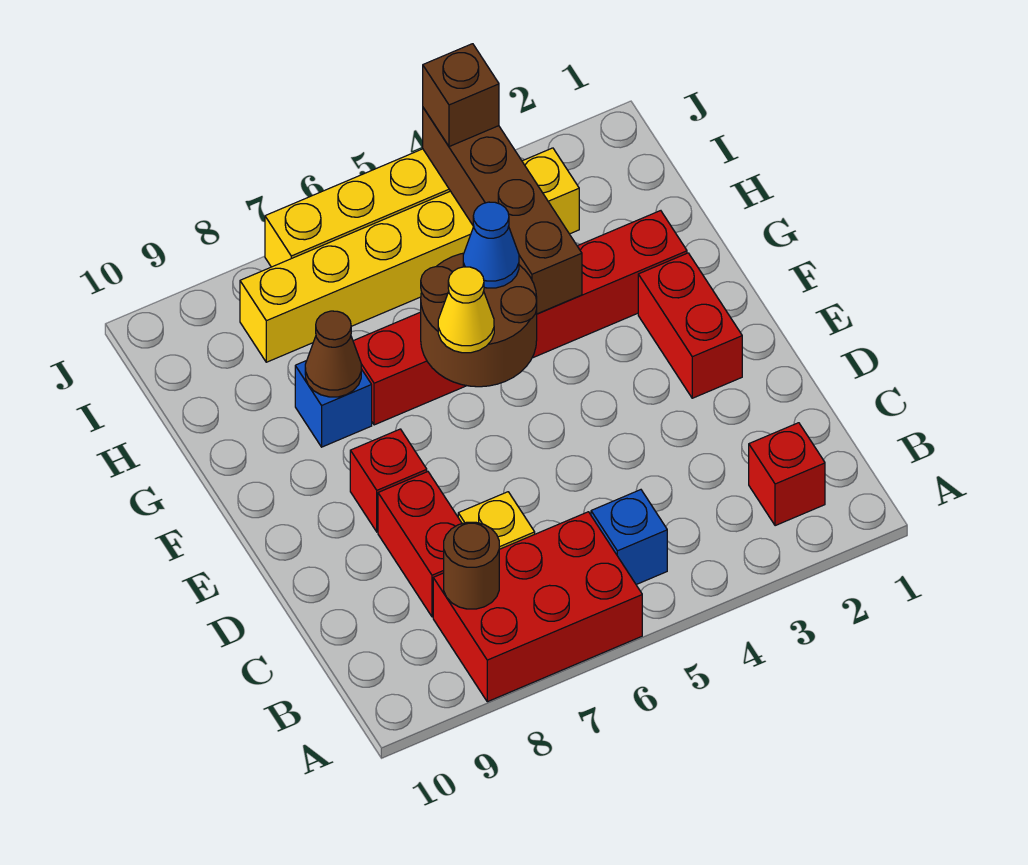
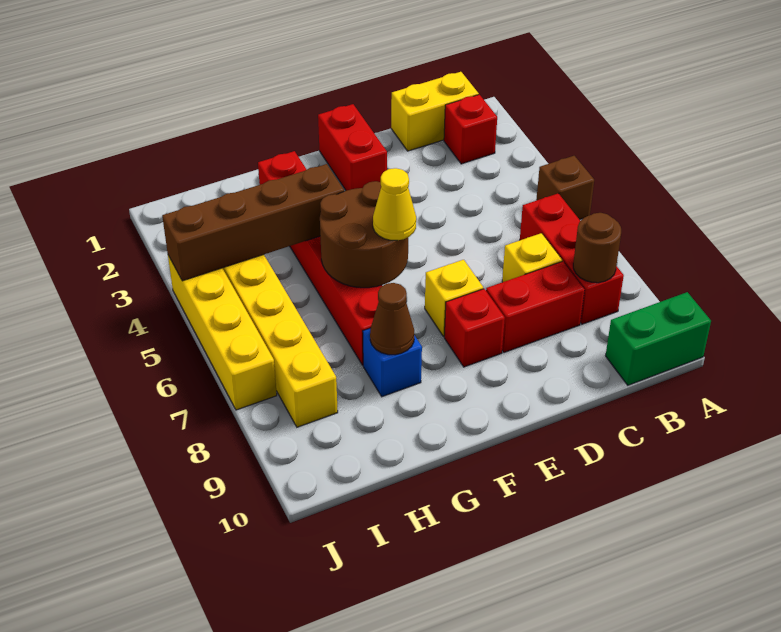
red brick A6:B8 level 1 -> red brick B6:B8 level 1
none -> green brick A10:B10 level 1
none -> yellow brick B1:C1 level 1
blue brick B5 level 1 -> none
red brick E2:F2 level 1 -> red brick E1:E2 level 1
none -> yellow brick E7 level 1
blue cone G5 level 3 -> none
brown brick J4 level 3 -> brown brick A5 level 1

